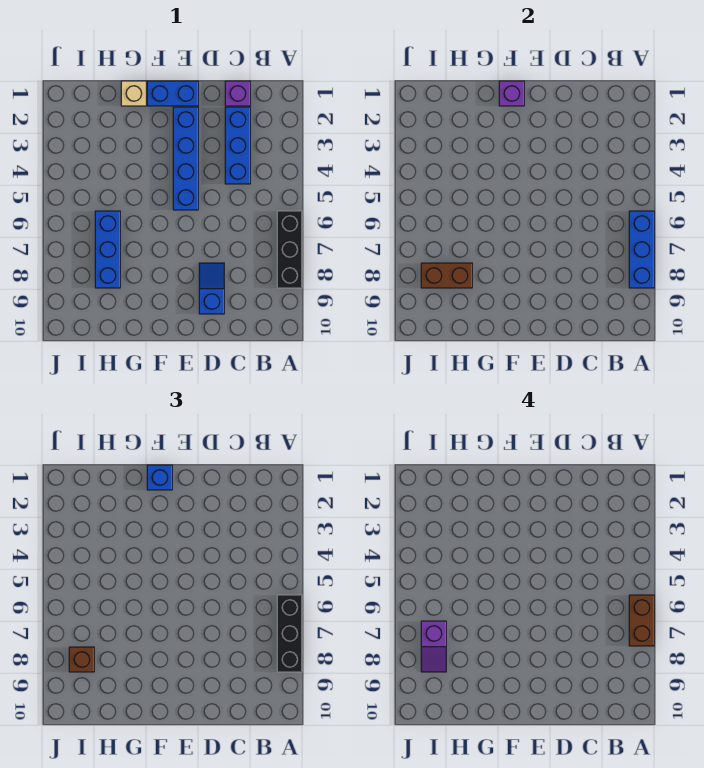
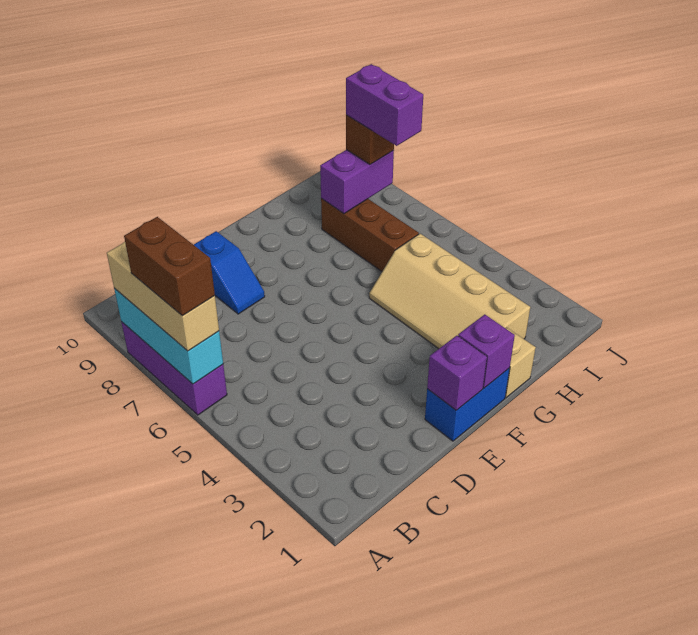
black brick A6:A8 level 1 -> purple brick A6:A8 level 1
blue brick A6:A8 level 2 -> cyan brick A6:A8 level 2
black brick A6:A8 level 3 -> tan brick A6:A8 level 3
purple brick C1 level 1 -> purple brick E1 level 2
blue brick C2:C4 level 1 -> none
blue brick E2:E5 level 1 -> none
blue brick F1 level 3 -> none
none -> tan slope G2:H5 level 1 top H
blue brick H6:H8 level 1 -> brown brick H6:H8 level 1
brown brick H8:I8 level 2 -> purple brick H8:I8 level 2
purple slope I7:I8 level 4 top 7 -> purple brick I7:I8 level 4

